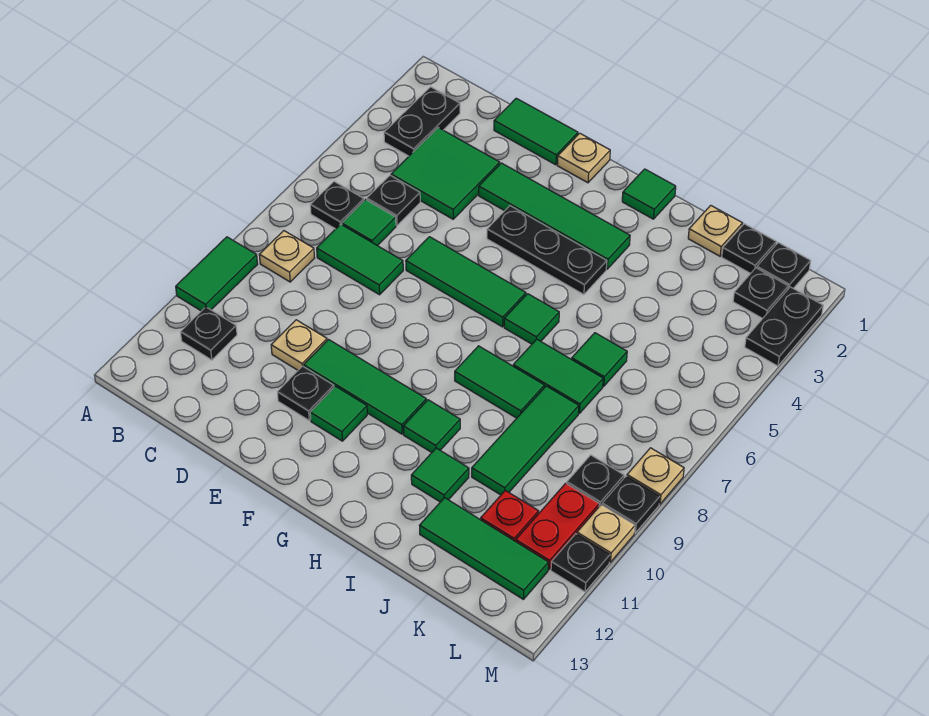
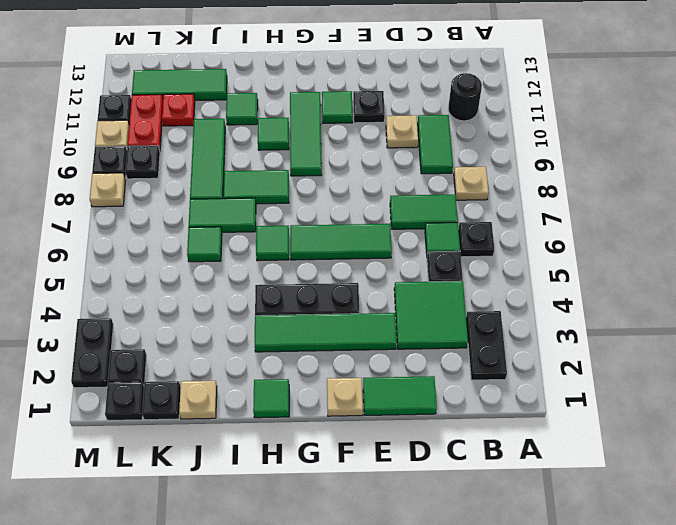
green tile A9:A10 level 1 -> green tile C9:C10 level 1
black plate B11 level 1 -> black round brick B11 level 1
green tile E10:G10 level 1 -> green tile G9:G11 level 1

